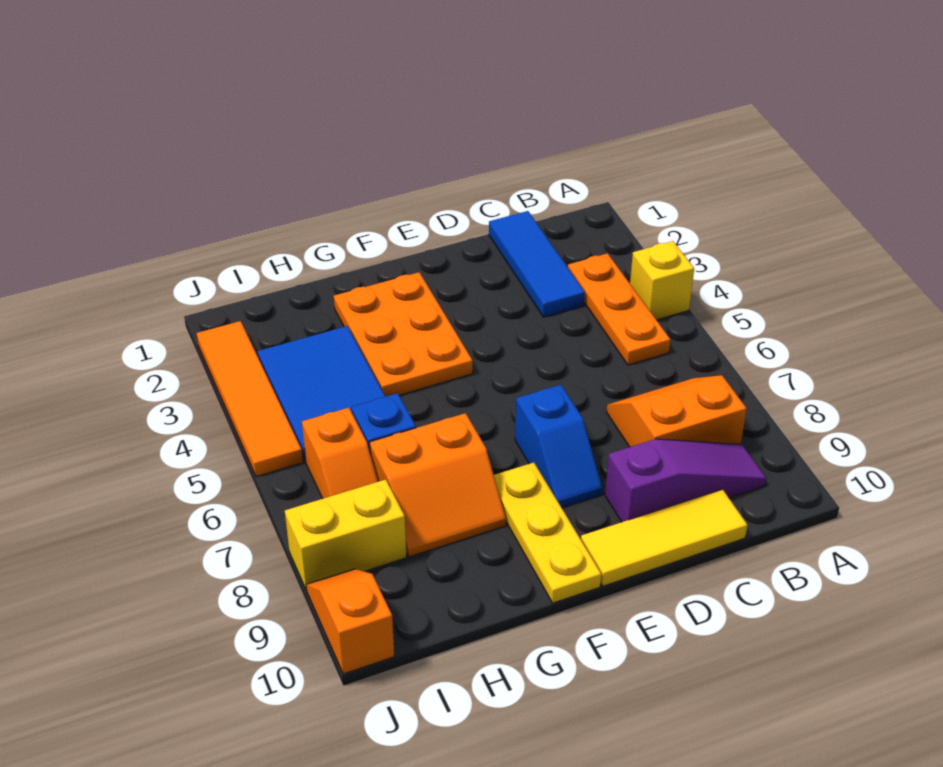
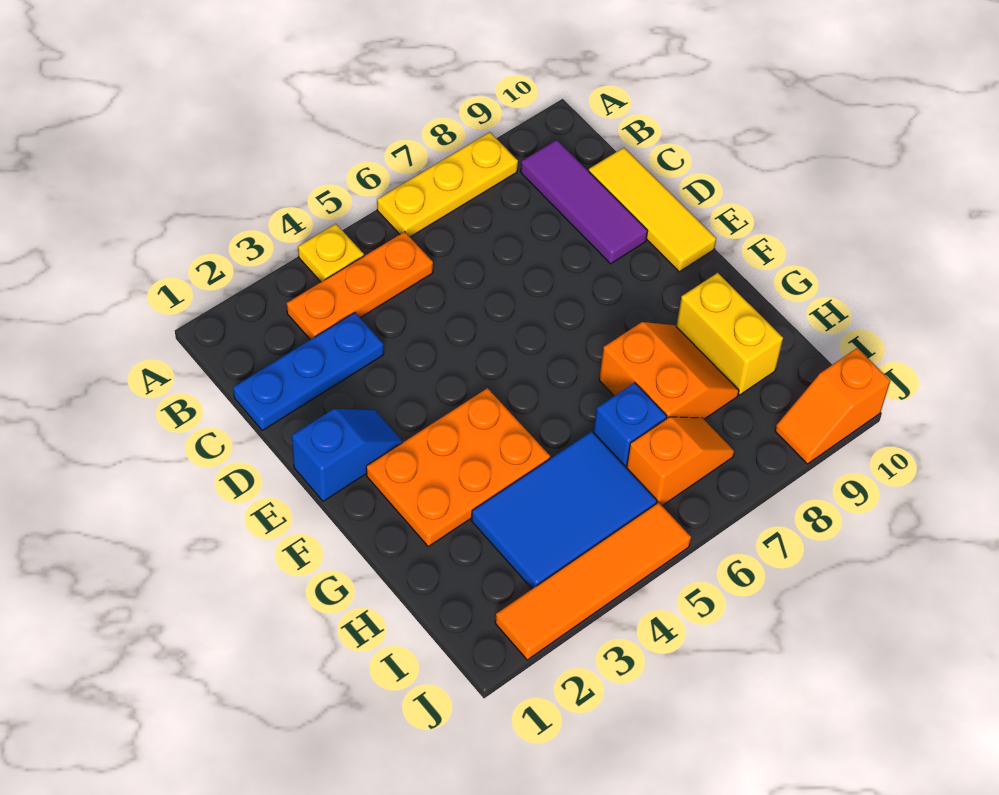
yellow brick A4 level 1 -> yellow plate A4 level 1
orange slope B7:C8 level 1 top 8 -> none
purple slope B9:D9 level 1 top D -> purple tile B9:D9 level 1
blue tile C1:C3 level 1 -> blue plate C1:C3 level 1
blue slope E7:E8 level 1 top 7 -> blue slope E1:E2 level 1 top 1
yellow plate F8:F10 level 1 -> yellow plate A6:A8 level 1
yellow brick I8:J8 level 1 -> yellow brick G9:H9 level 1

